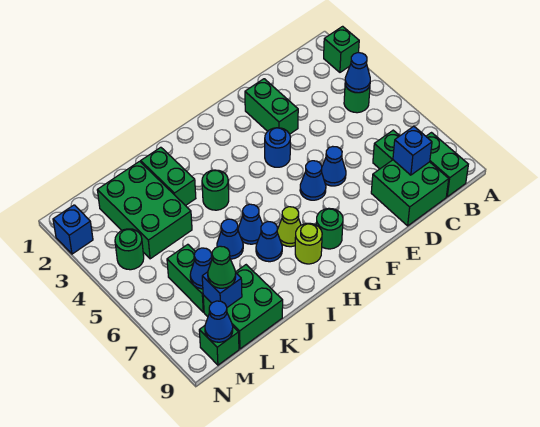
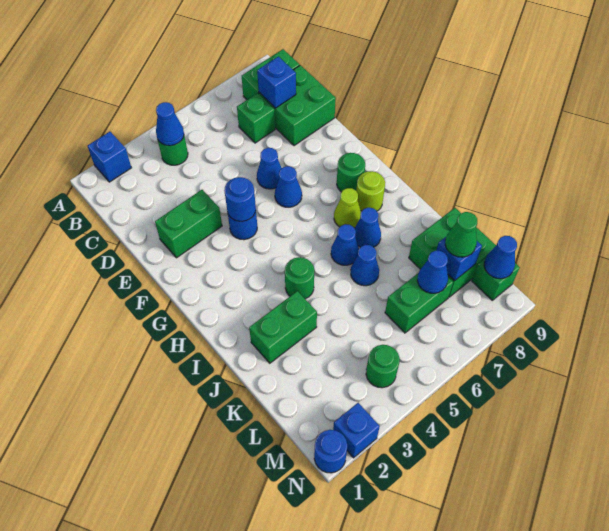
green brick A2 level 1 -> blue brick A2 level 1
none -> blue round brick F4 level 2
green brick K2:L4 level 1 -> none
none -> blue round brick N1 level 1

